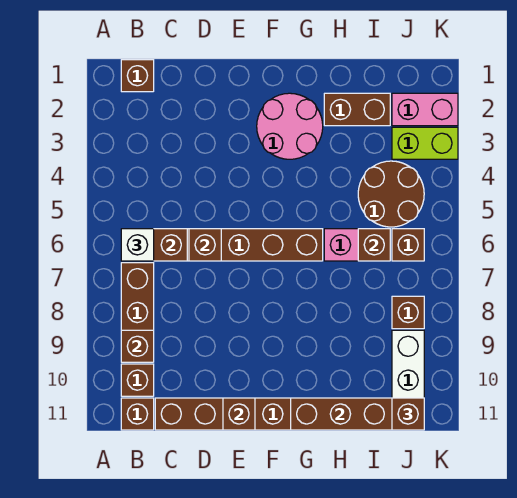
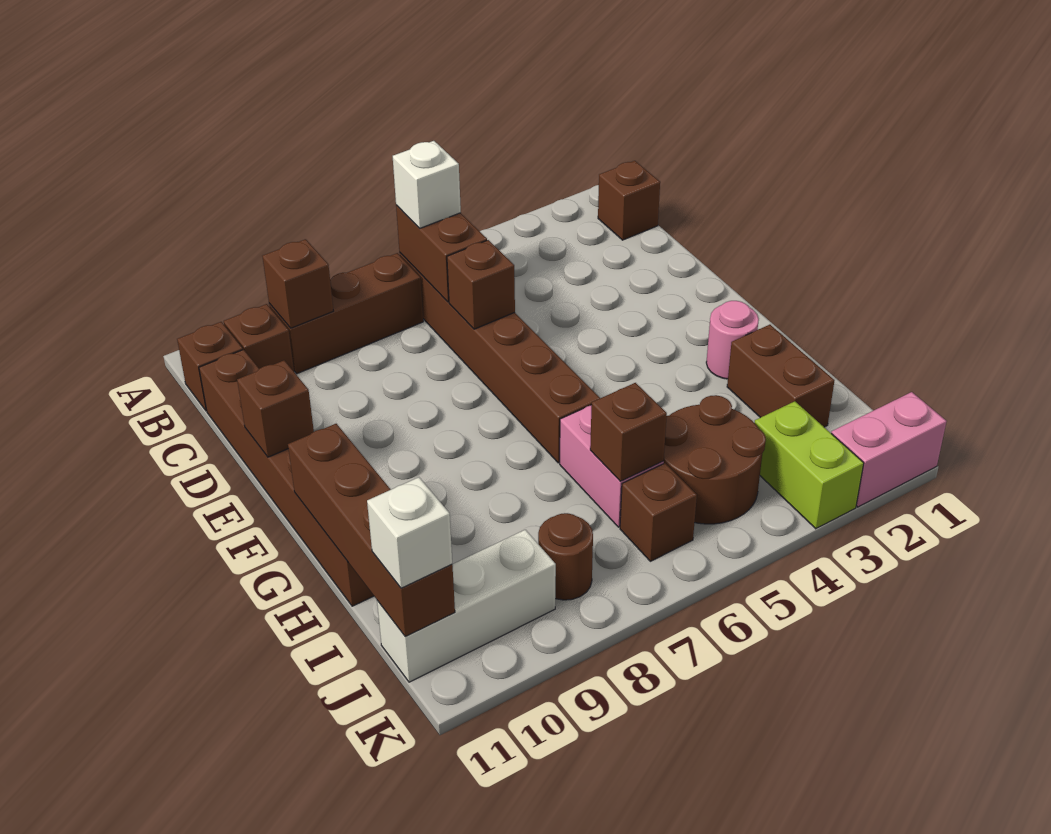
pink round brick F2:G3 level 1 -> pink round brick G2 level 1
pink brick J2:K2 level 1 -> pink brick K1:K2 level 1
brown brick J8 level 1 -> brown round brick J8 level 1
brown brick J11 level 3 -> white brick J11 level 3

